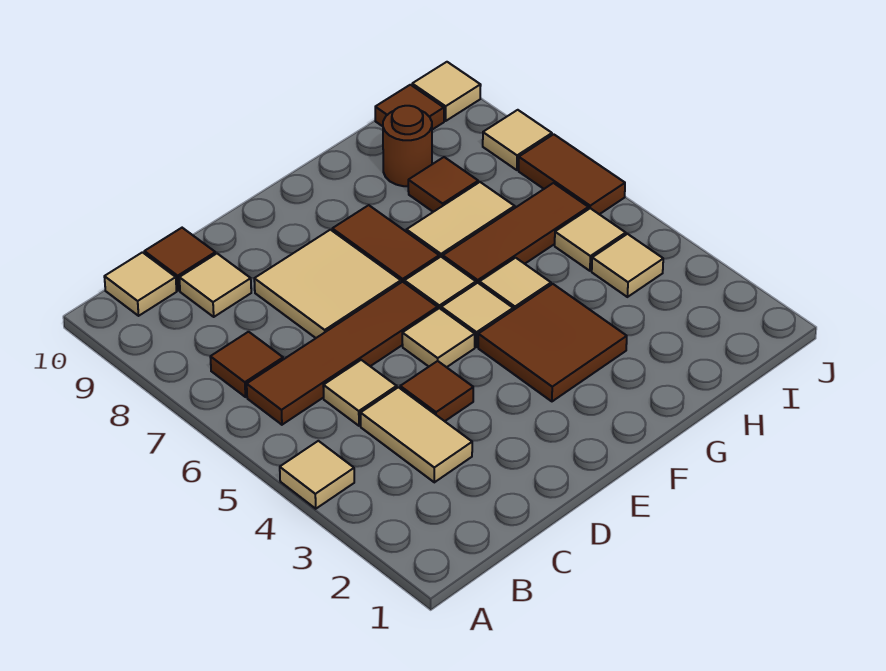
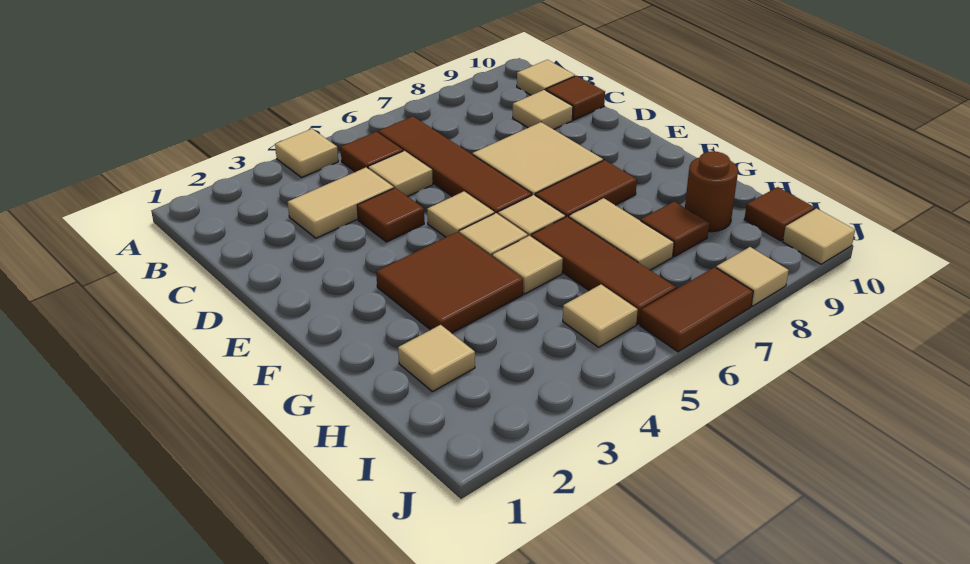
brown tile B7 level 1 -> brown tile B5 level 1
tan tile I4 level 1 -> tan tile H2 level 1

